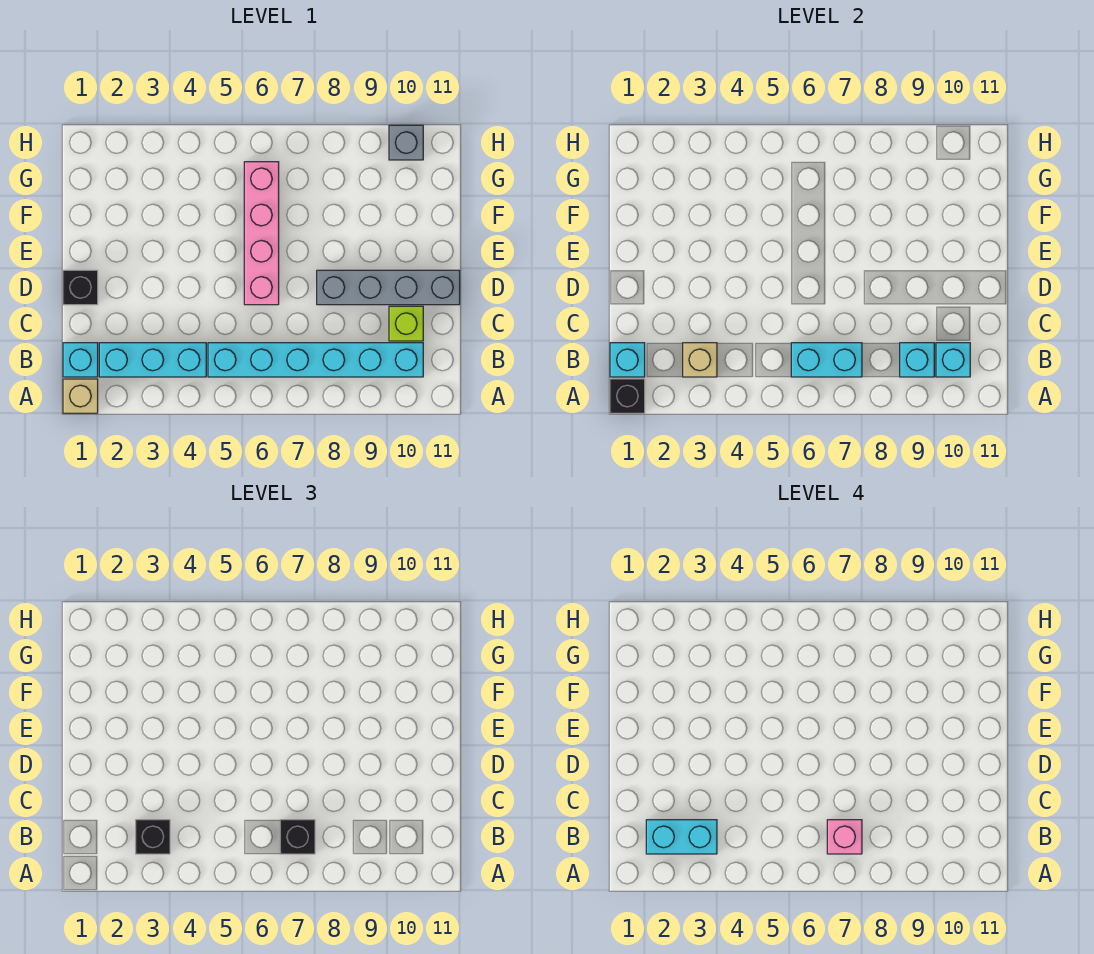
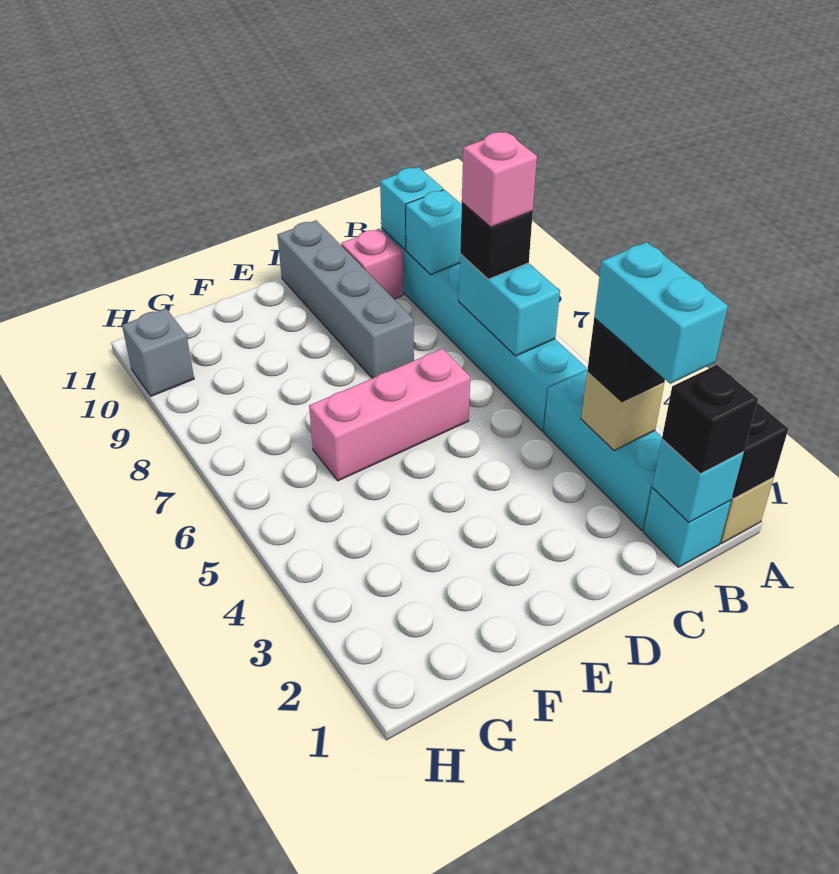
lime brick C10 level 1 -> pink brick C10 level 1
black brick D1 level 1 -> black brick B1 level 3
pink brick D6:G6 level 1 -> pink brick D6:F6 level 1

